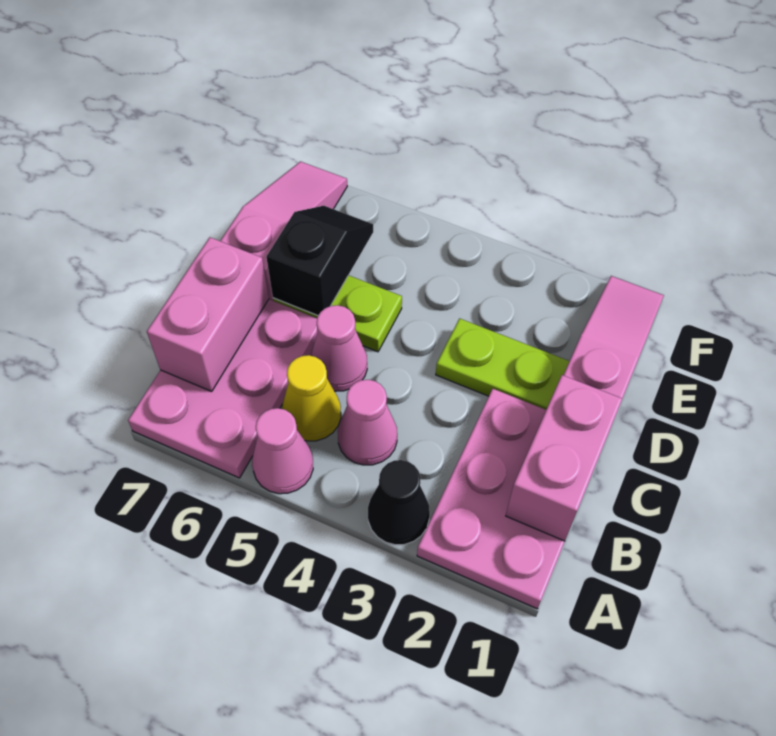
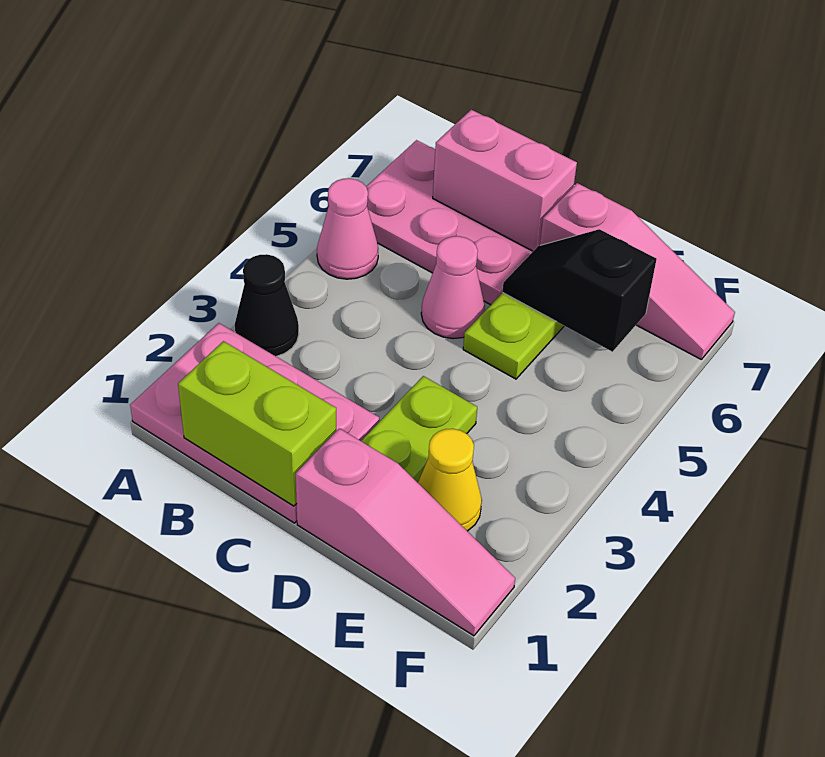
pink brick B1:C1 level 2 -> lime brick B1:C1 level 2
pink cone B4 level 1 -> none
yellow cone B5 level 1 -> yellow cone E2 level 1
black slope D6:E6 level 2 top D -> black slope D6:E6 level 2 top E

